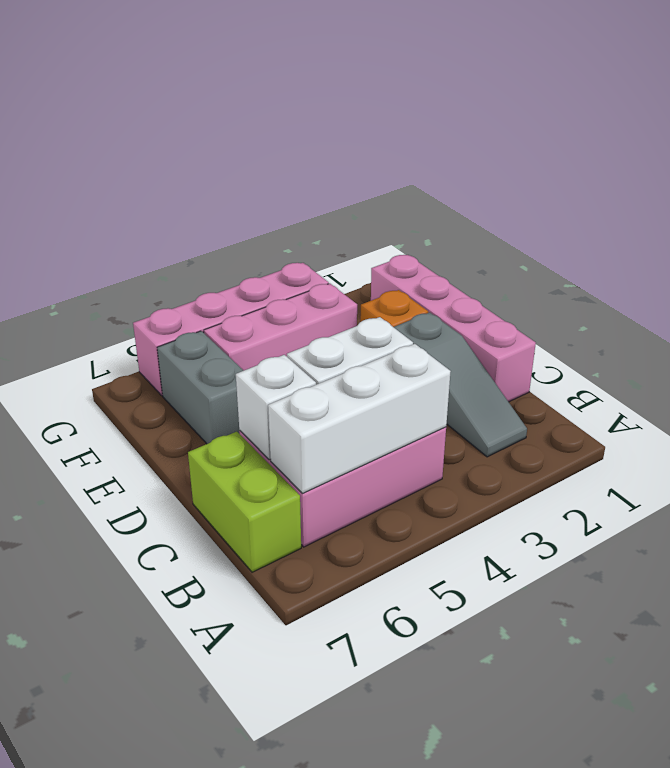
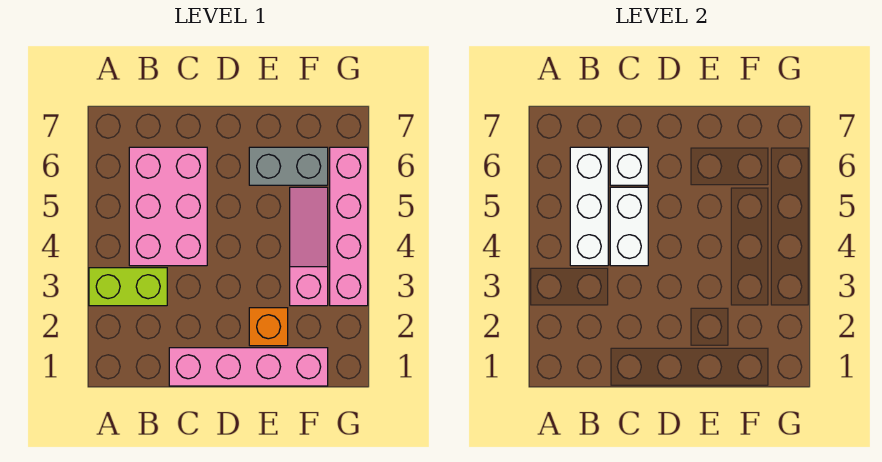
grey slope B2:D2 level 1 top D -> none
lime brick B7:C7 level 1 -> lime brick A3:B3 level 1
pink brick F3:F5 level 1 -> pink slope F3:F5 level 1 top 3

